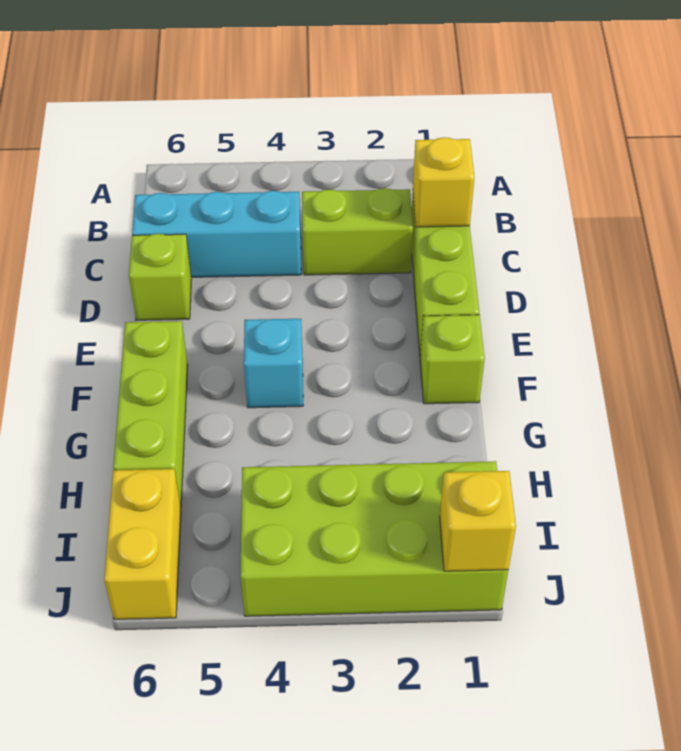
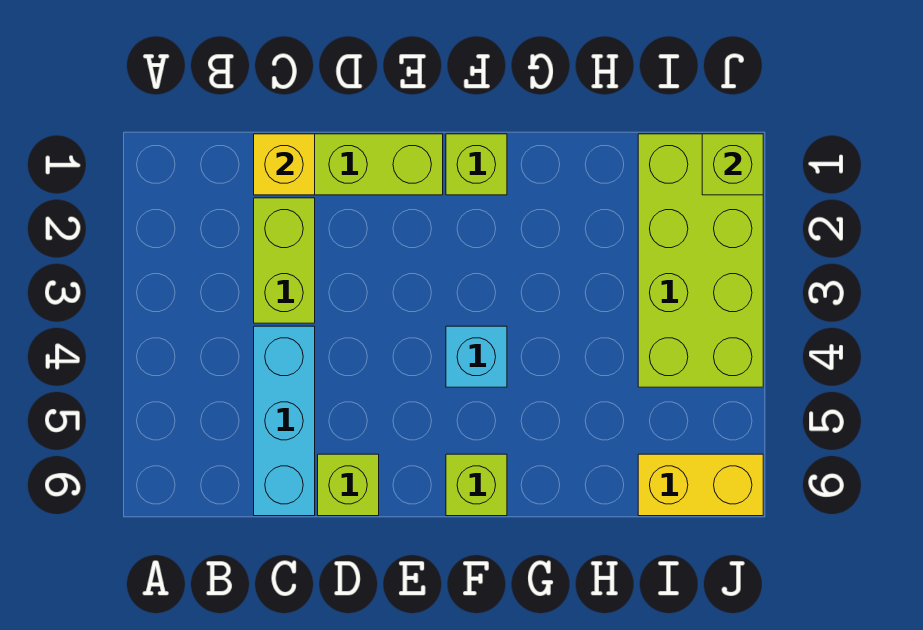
lime brick F6:H6 level 1 -> lime brick F6 level 1
yellow brick J1 level 2 -> lime brick J1 level 2

